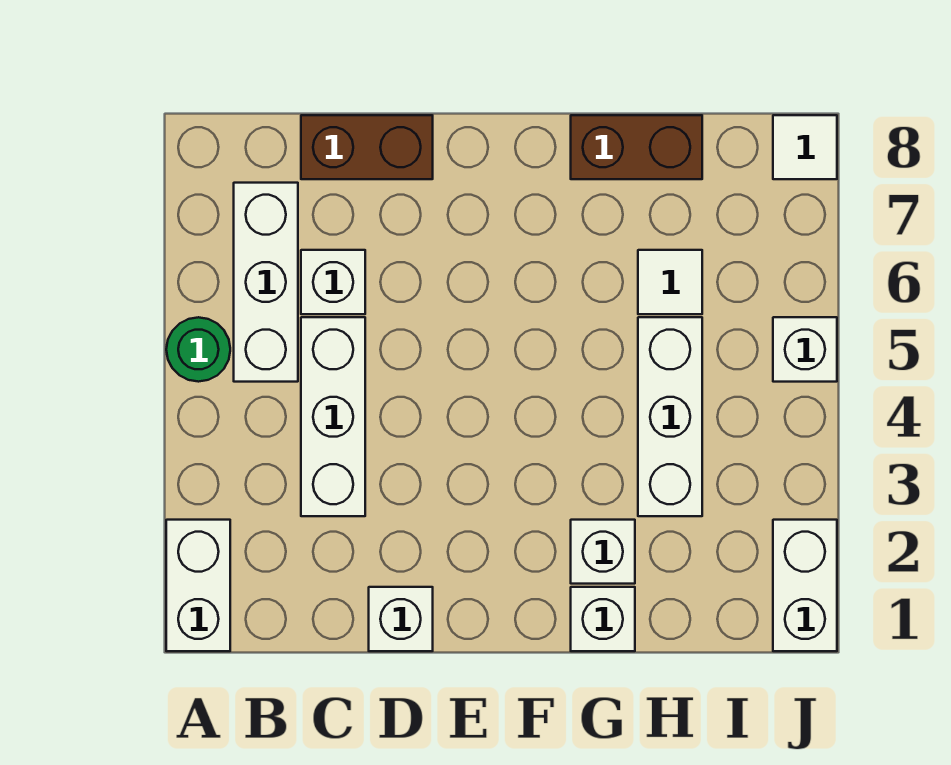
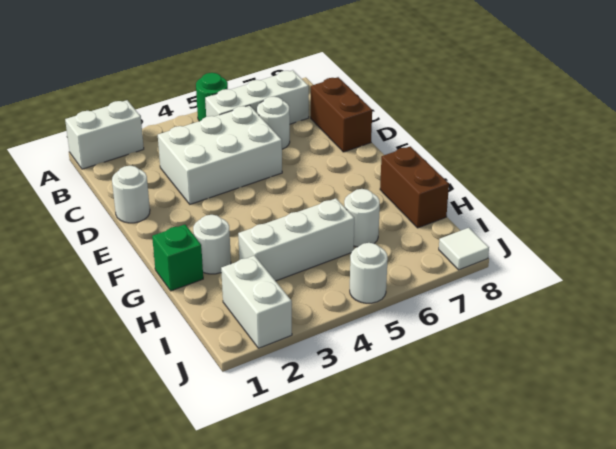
white brick C3:C5 level 1 -> white brick C3:D5 level 1
white brick C6 level 1 -> white round brick C6 level 1
white brick D1 level 1 -> white round brick D1 level 1
white brick G1 level 1 -> green brick G1 level 1
white brick G2 level 1 -> white round brick G2 level 1
white tile H6 level 1 -> white round brick H6 level 1
white brick J1:J2 level 1 -> white brick I2:J2 level 1
white brick J5 level 1 -> white round brick J5 level 1

